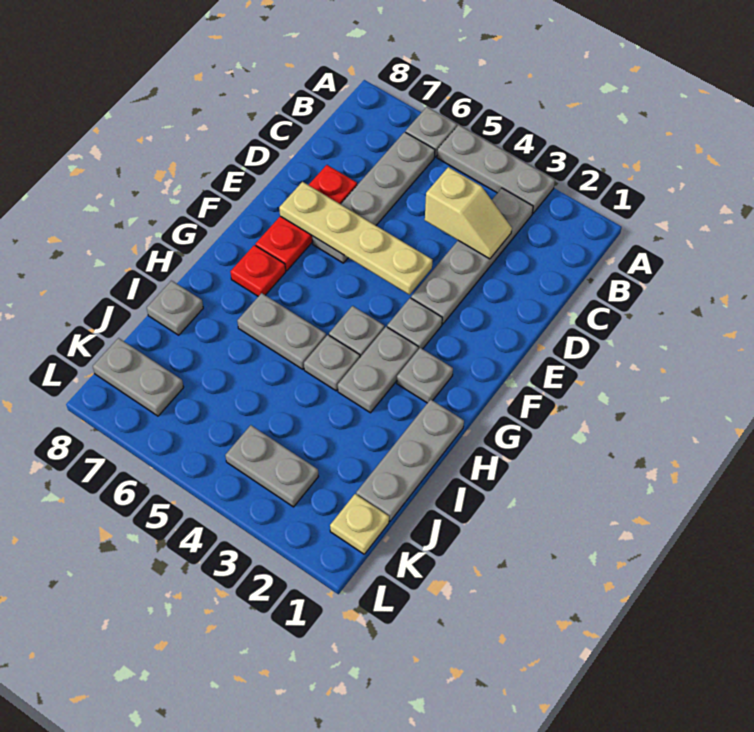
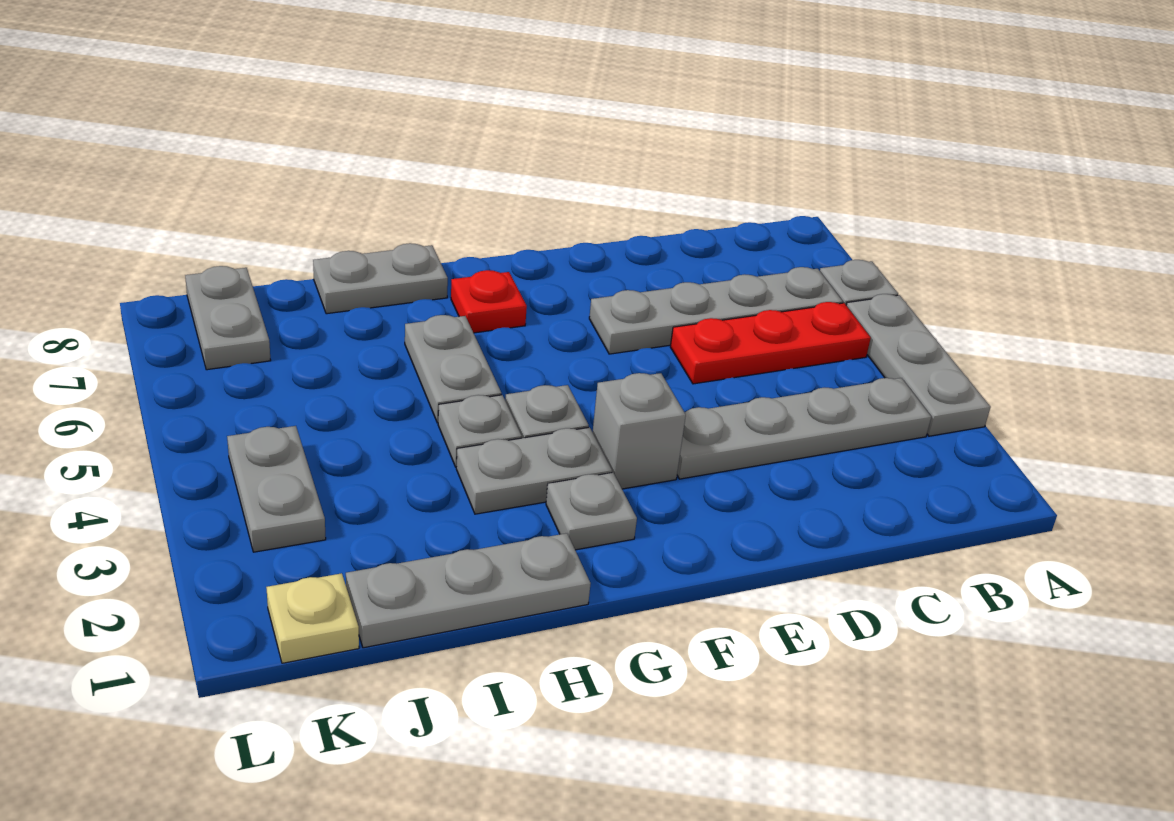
tan slope C3:C4 level 2 top 4 -> none
red plate D7:F7 level 1 -> red plate B5:D5 level 1
tan plate E4:E7 level 2 -> none
grey plate F3 level 1 -> grey brick F3 level 1
grey plate I8 level 1 -> grey plate H8:I8 level 1

